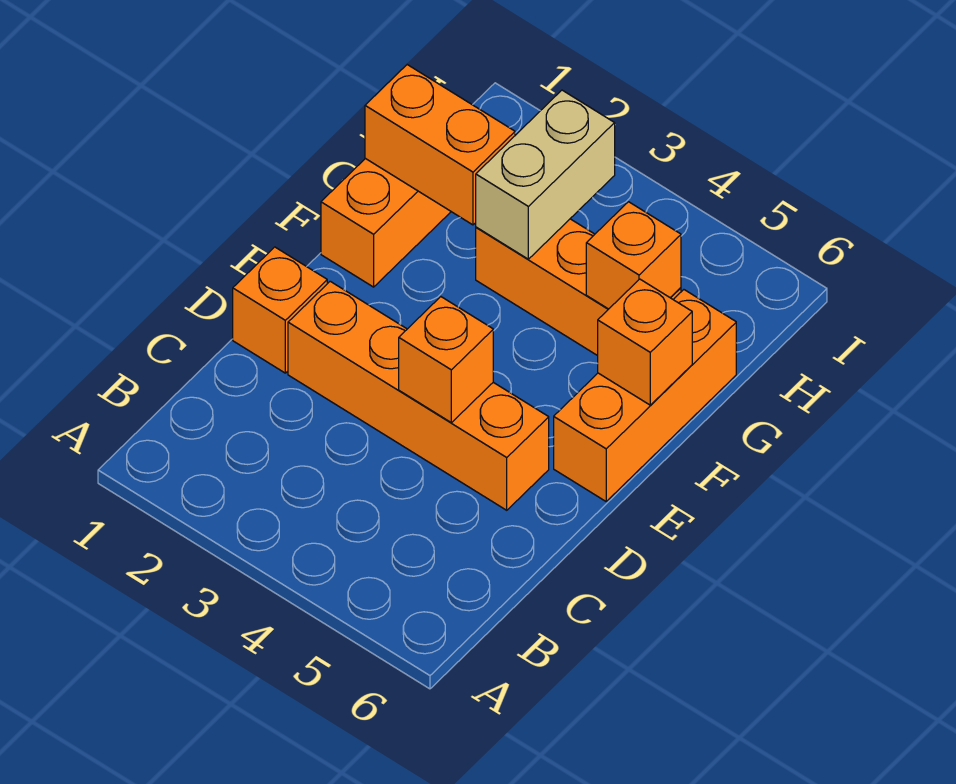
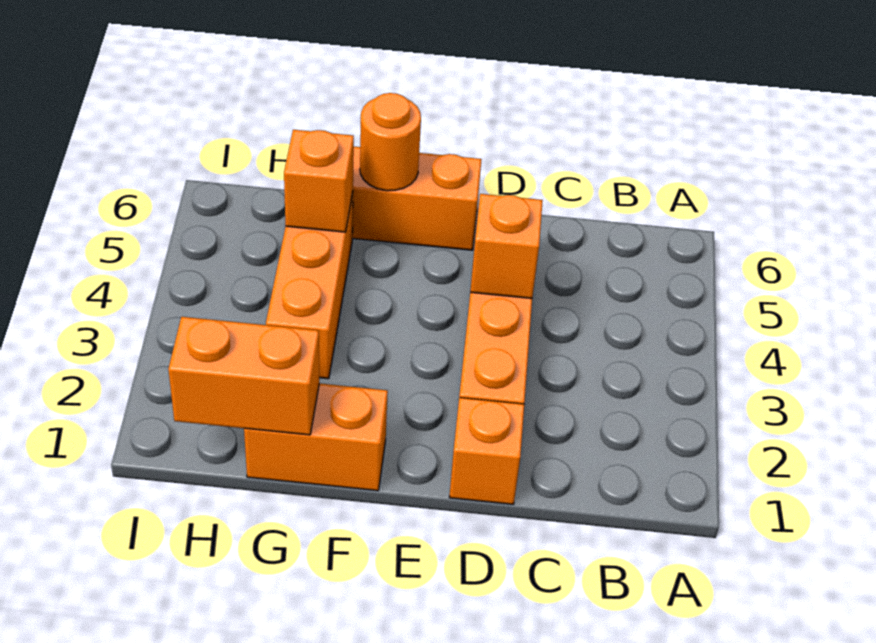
orange brick F6 level 2 -> orange round brick F6 level 2
orange brick G1:G2 level 2 -> orange brick G1:H1 level 2
tan brick G3:H3 level 2 -> none

